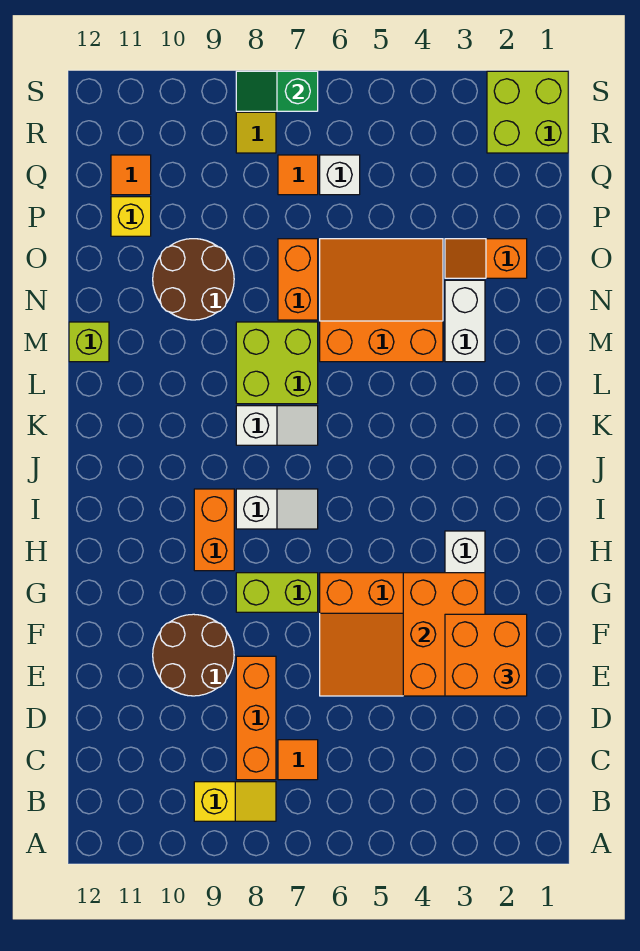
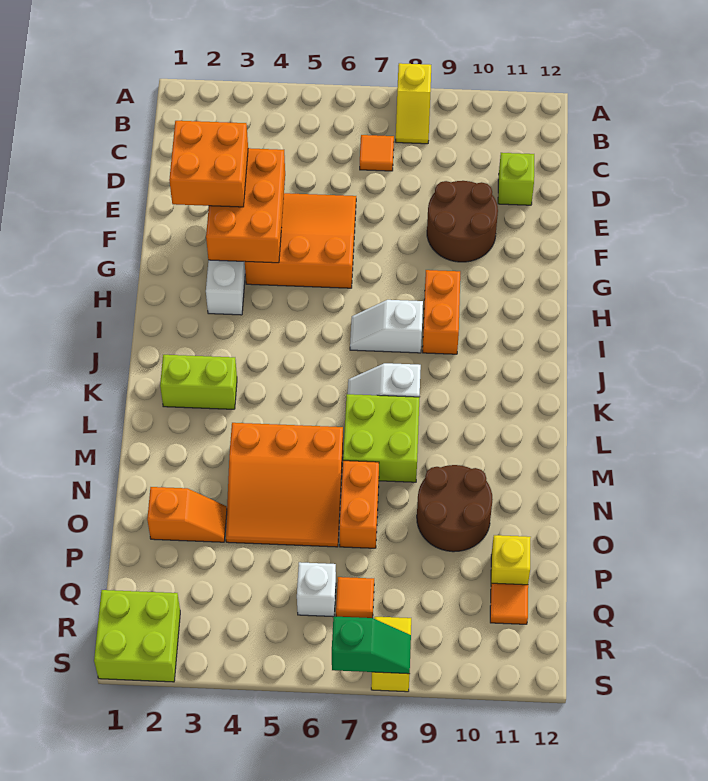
yellow slope B8:B9 level 1 top 9 -> yellow slope A8:B8 level 1 top A
orange brick C8:E8 level 1 -> none
lime brick G7:G8 level 1 -> lime brick K2:K3 level 1
white brick M3:N3 level 1 -> none
lime brick M12 level 1 -> lime brick D11 level 1

